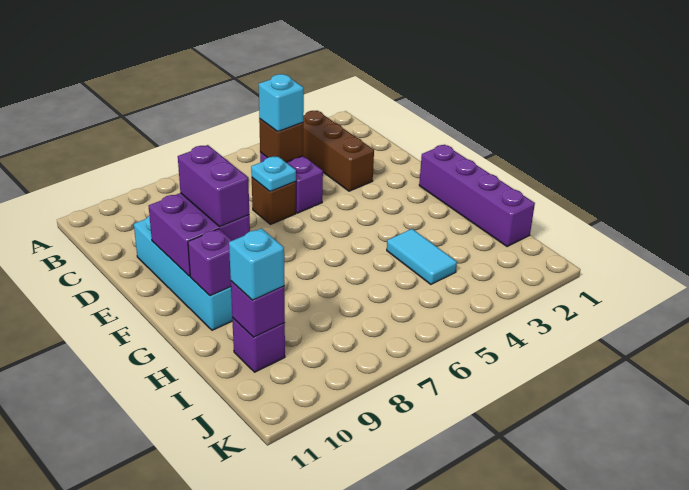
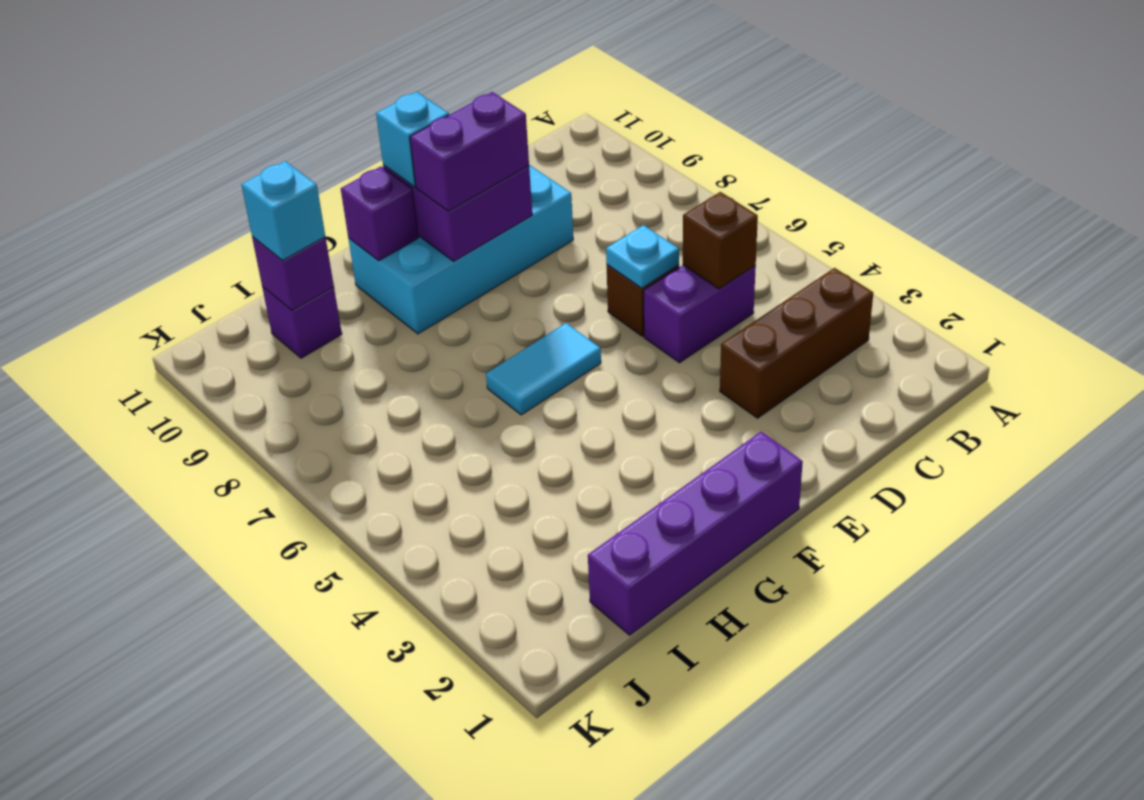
cyan brick C5 level 3 -> cyan brick F10 level 3
cyan tile H4:I4 level 1 -> cyan tile F6:G6 level 1

